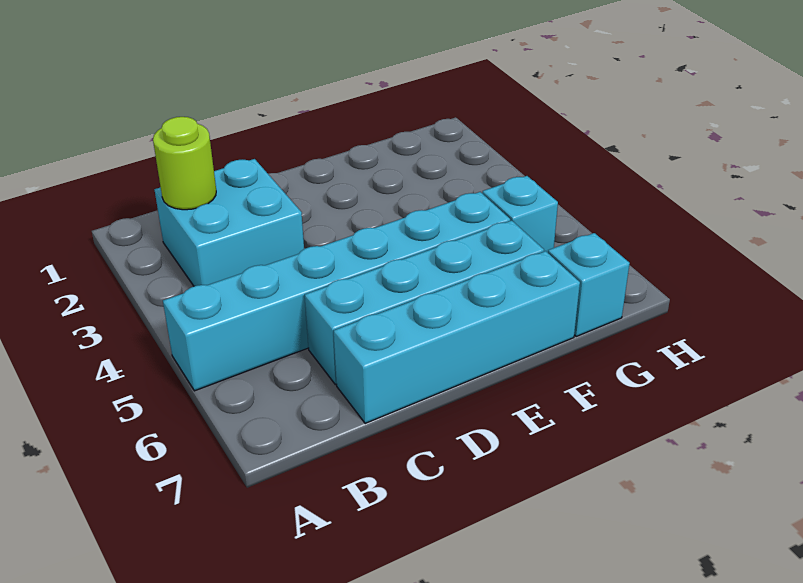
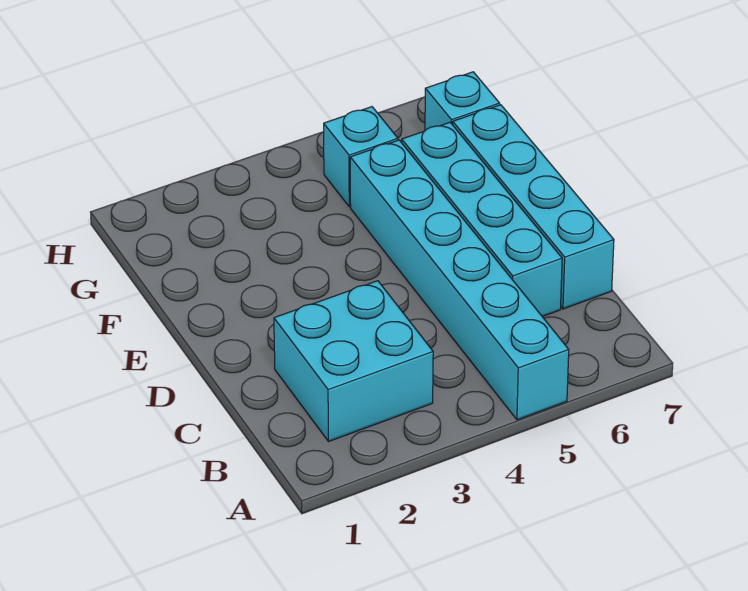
lime round brick B2 level 2 -> none

